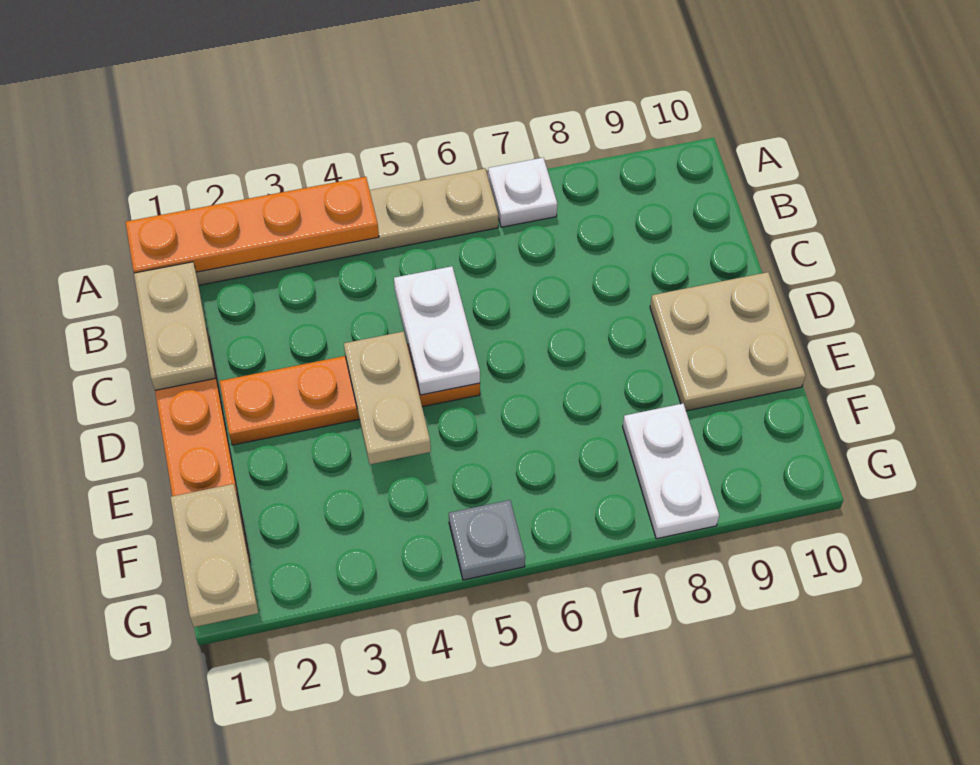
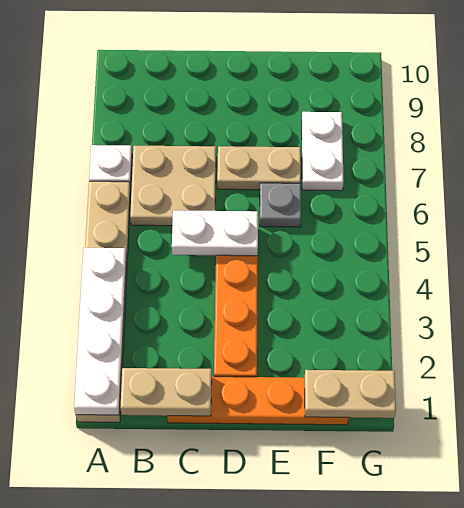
orange plate A1:A4 level 2 -> white plate A1:A4 level 2
tan plate D4:E4 level 2 -> tan plate D7:E7 level 1
tan plate D9:E10 level 1 -> tan plate B6:C7 level 1
white plate F8:G8 level 1 -> white plate F7:F8 level 1
grey plate G5 level 1 -> grey plate E6 level 1

